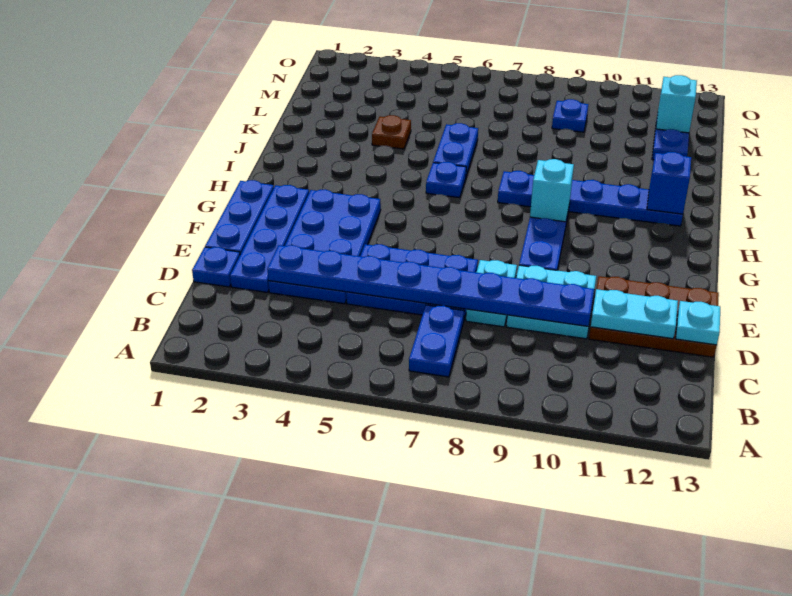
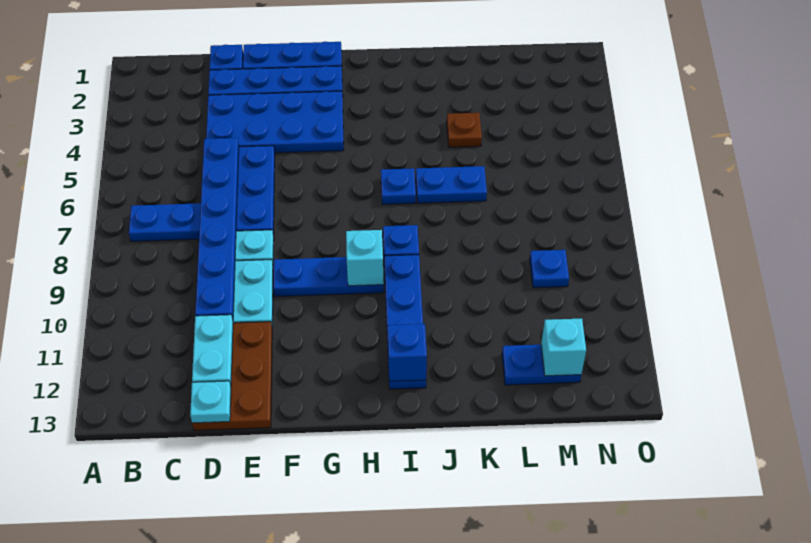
blue plate D3:D10 level 2 -> blue plate D5:D10 level 2

